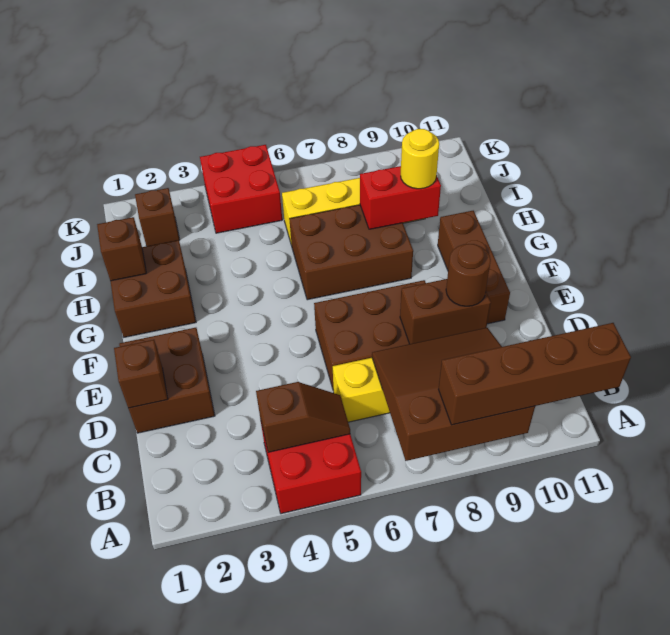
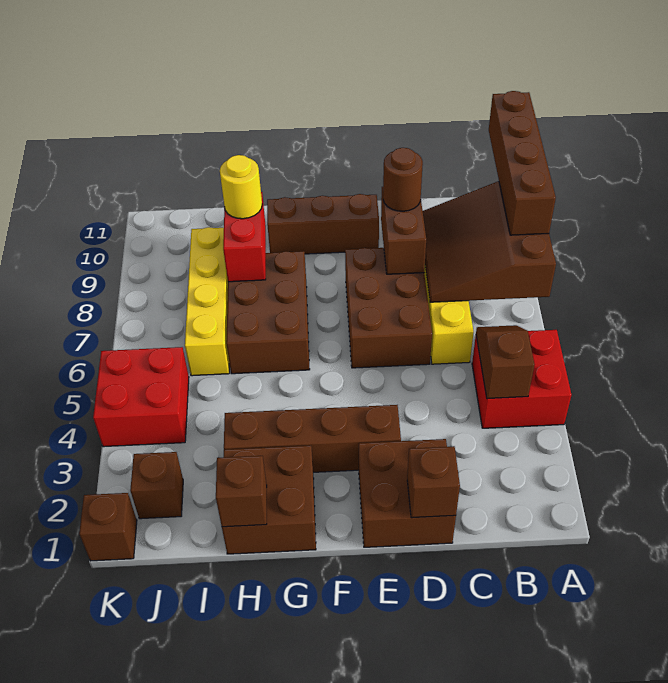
none -> brown brick E3:H3 level 1
none -> brown brick K1 level 1

